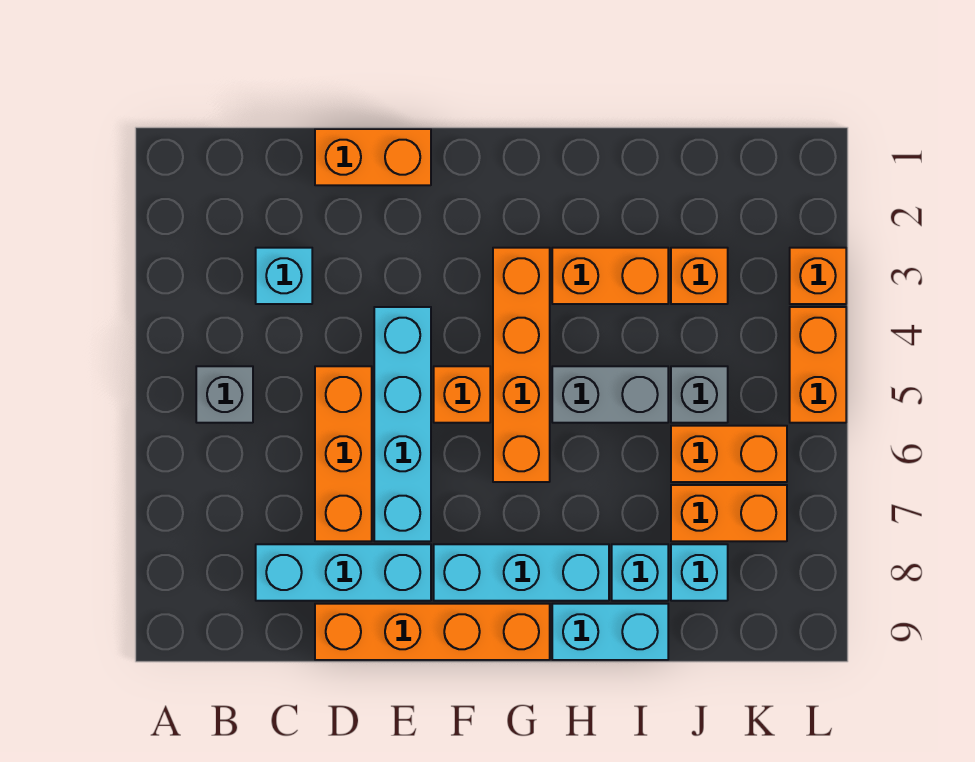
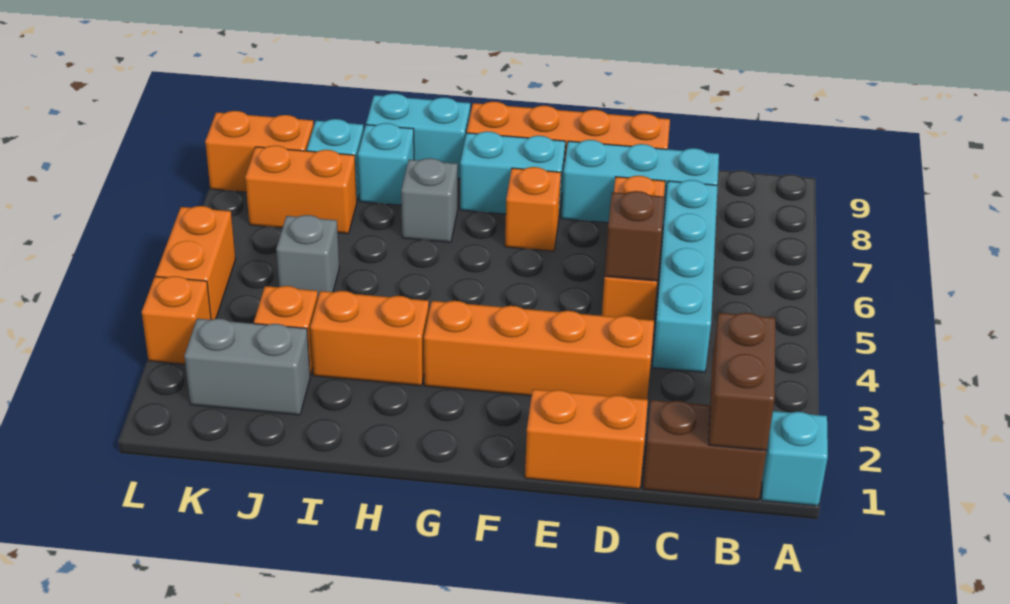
none -> brown brick B1:C1 level 1
none -> brown brick B1:B2 level 2
grey brick B5 level 1 -> grey brick H7 level 1
cyan brick C3 level 1 -> cyan brick A1 level 1
none -> brown brick D5 level 2
cyan brick E4:E7 level 1 -> cyan brick C4:C7 level 1
orange brick F5 level 1 -> orange brick F7 level 1
cyan brick F8:H8 level 1 -> cyan brick F8:G8 level 1
orange brick G3:G6 level 1 -> orange brick D3:G3 level 1
grey brick H5:I5 level 1 -> grey brick J2:K2 level 1
orange brick J6:K6 level 1 -> orange brick K8:L8 level 1

